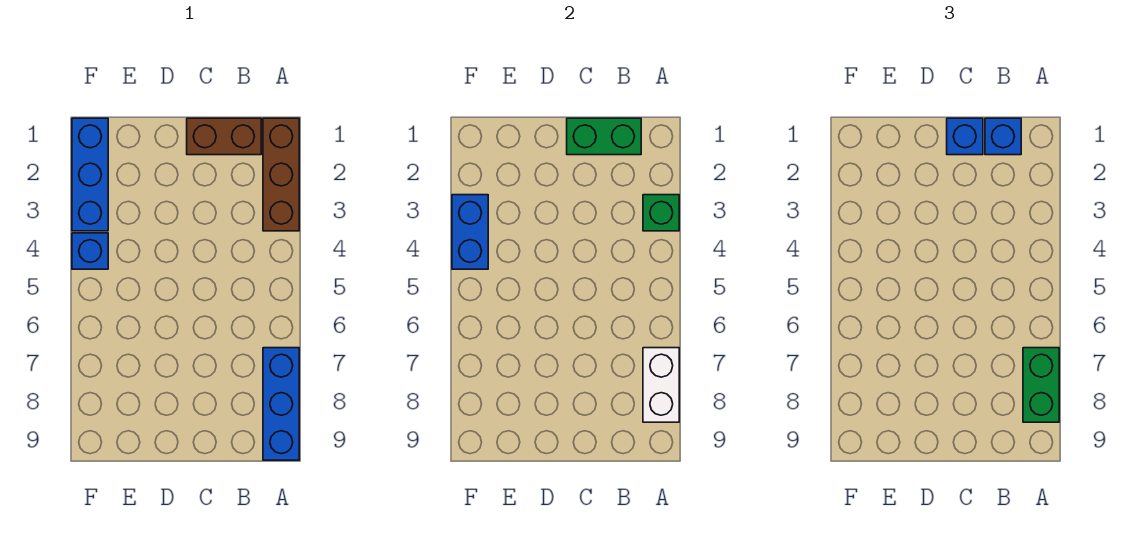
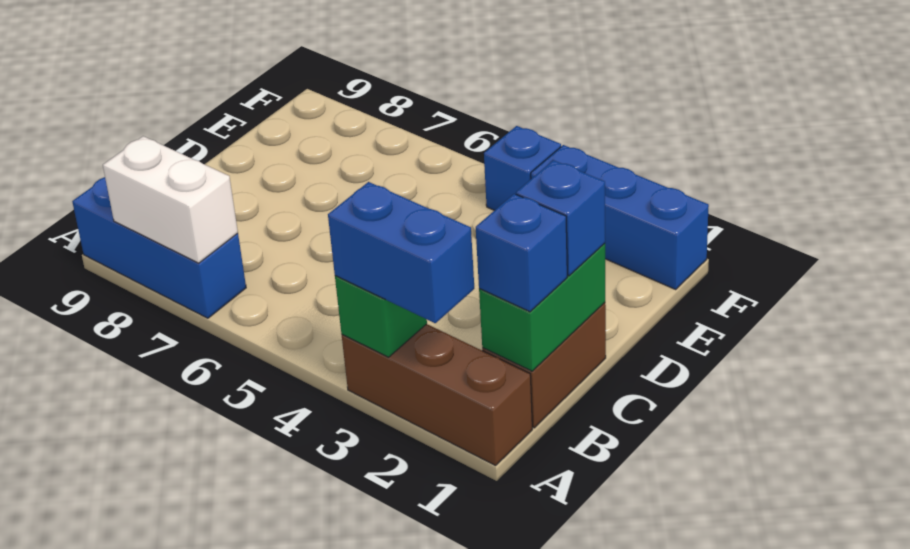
green brick A7:A8 level 3 -> none
blue brick F3:F4 level 2 -> blue brick A2:A3 level 3

